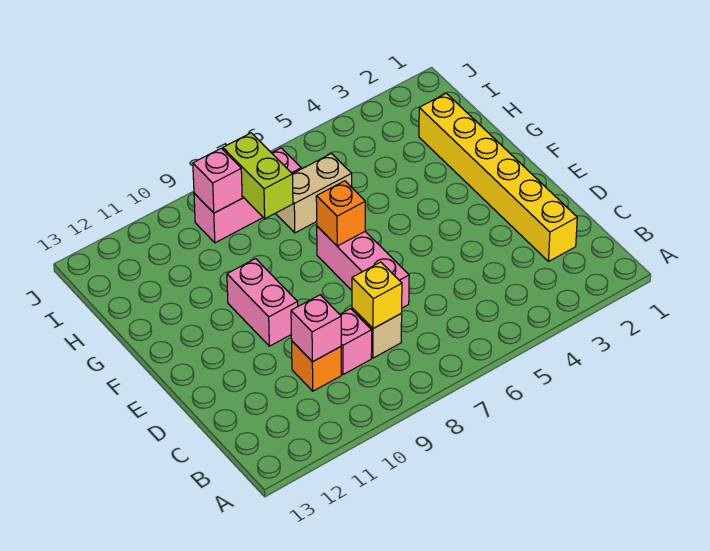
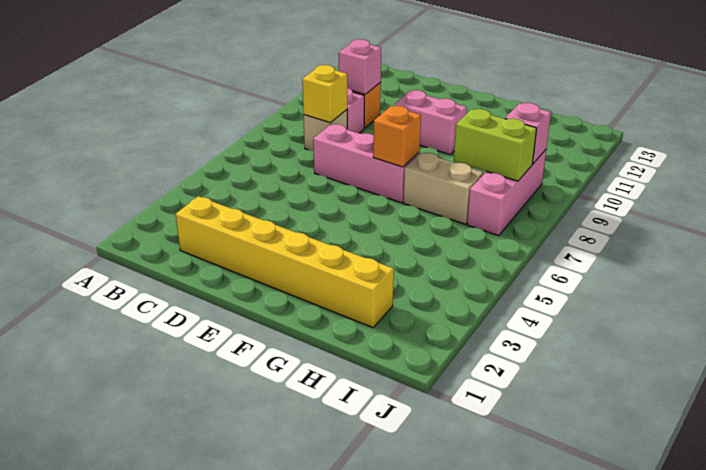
tan brick H6:H7 level 1 -> tan brick G7:H7 level 1

